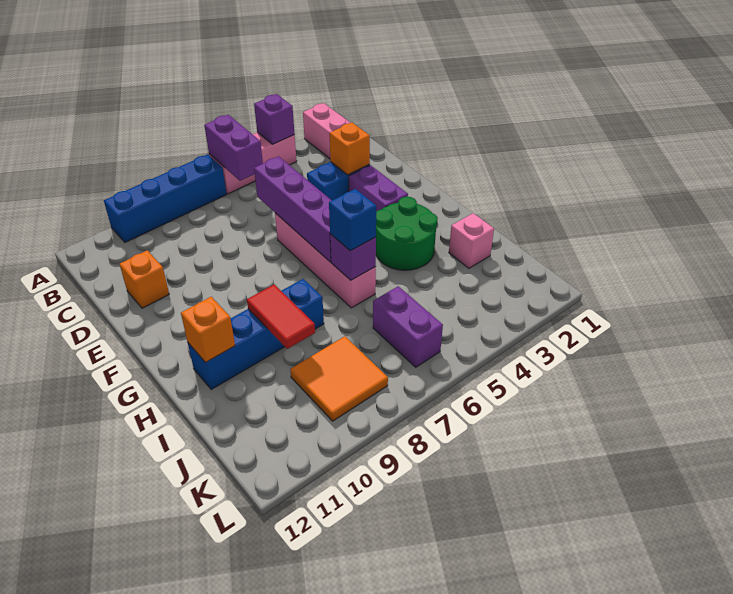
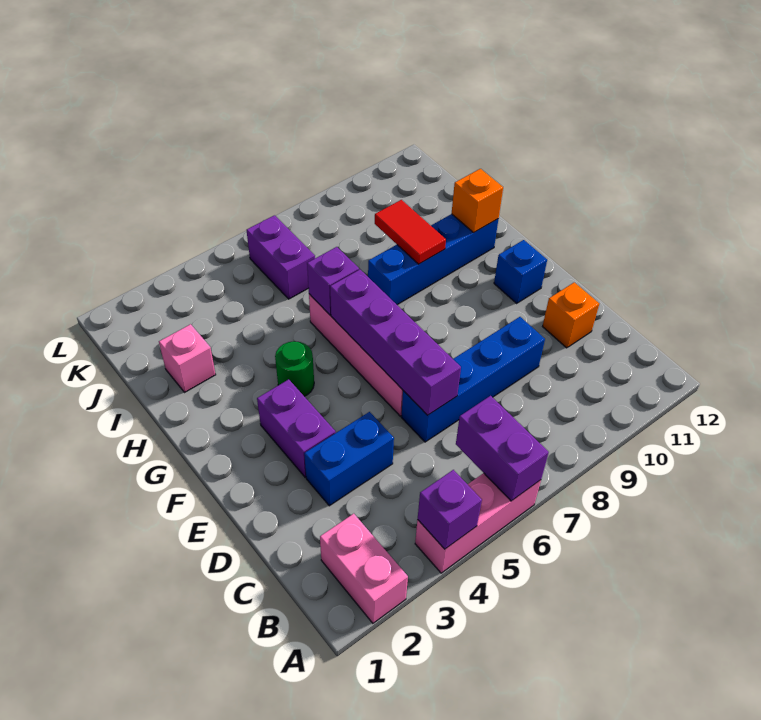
blue brick A7:A10 level 1 -> blue brick D6:D9 level 1
orange brick D3 level 2 -> none
green round brick G3:H4 level 1 -> green round brick G4 level 1
blue brick H6 level 3 -> blue brick F11 level 1
orange tile J8:K9 level 1 -> none

